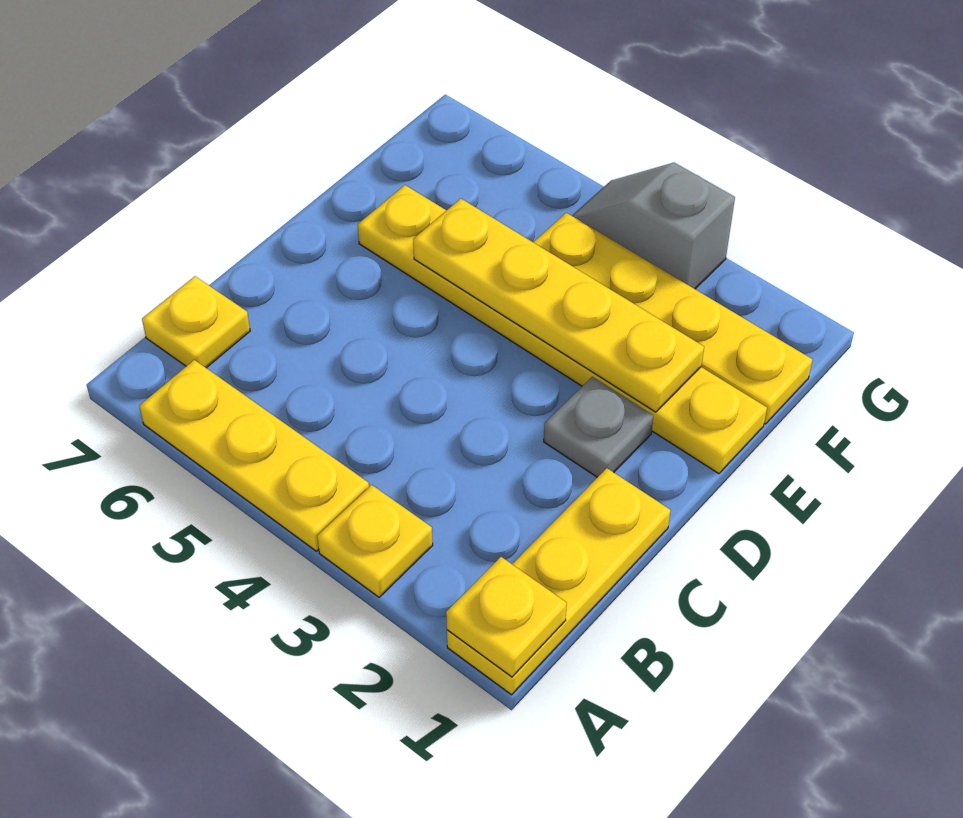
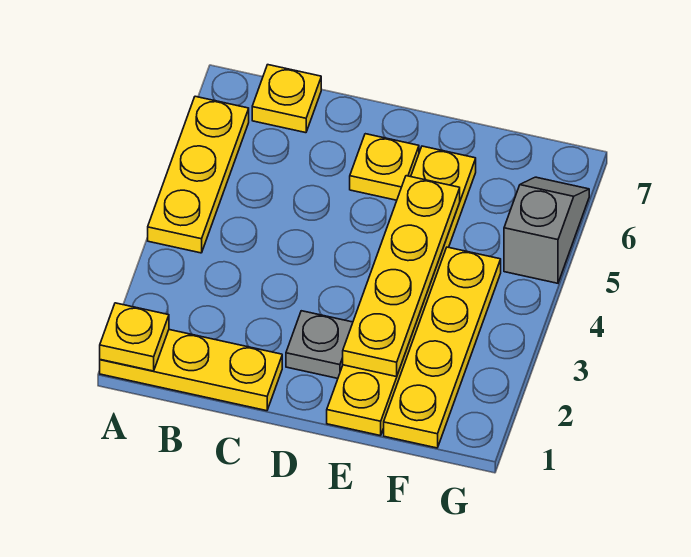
yellow plate A3 level 1 -> yellow plate D6 level 1
grey slope G3:G4 level 1 top 3 -> grey slope G5:G6 level 1 top 5

